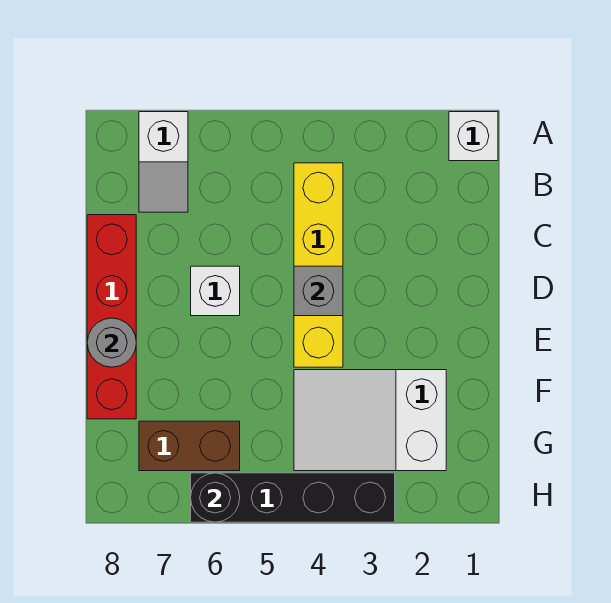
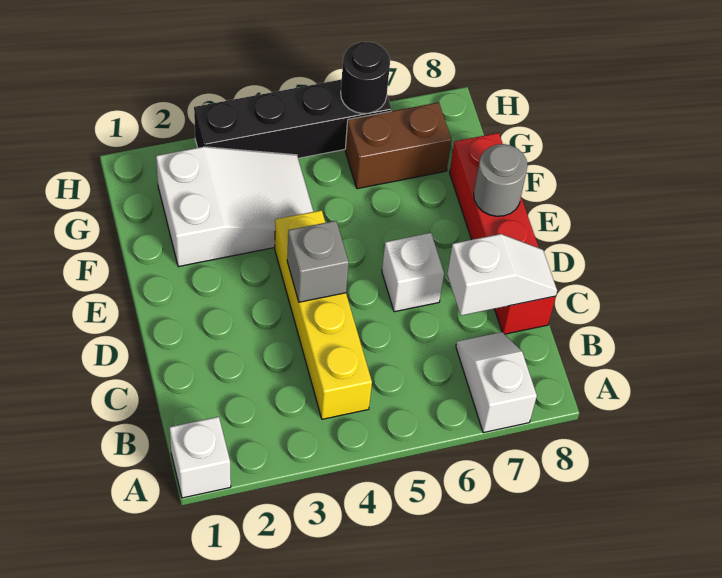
none -> white slope C7:C8 level 2 top 7

